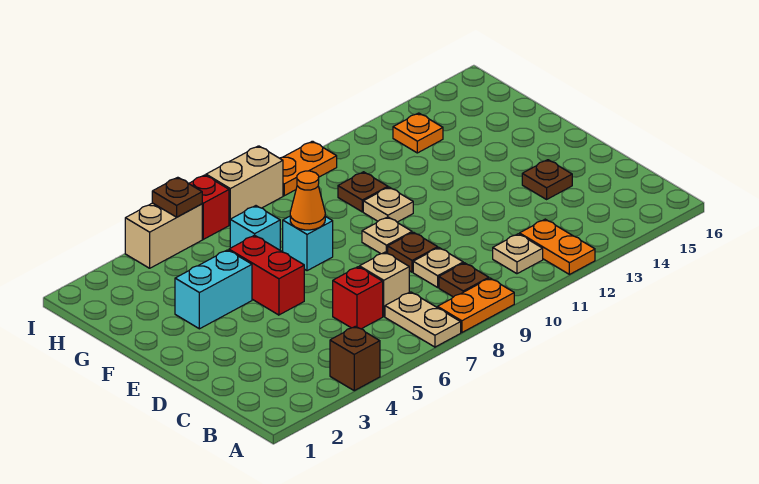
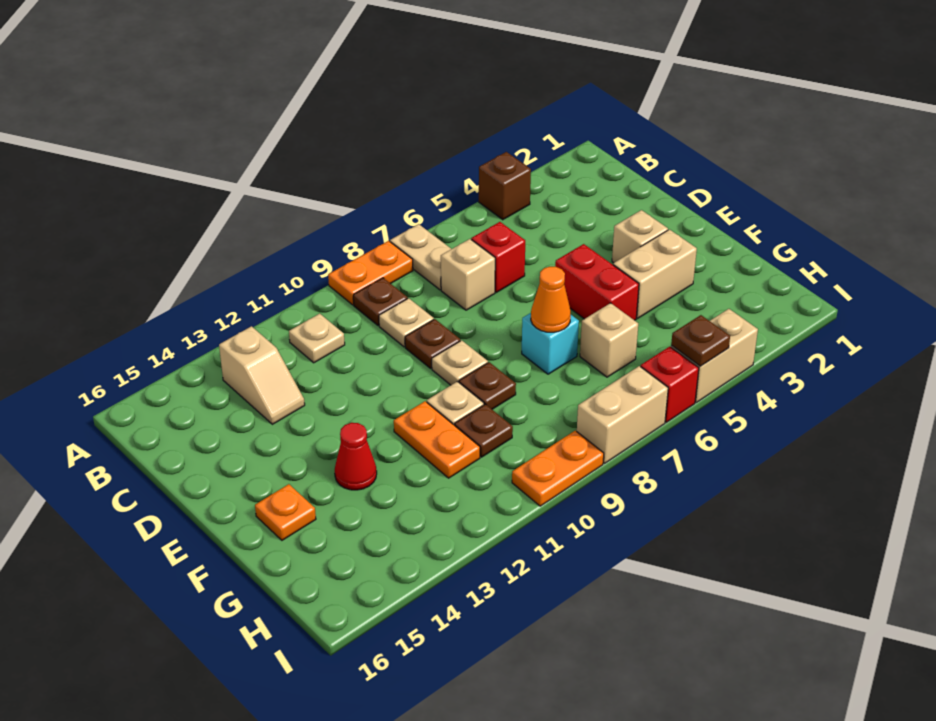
orange plate A12:B12 level 1 -> orange plate F11:G11 level 1
none -> tan slope B13:C13 level 1 top B
brown plate D14 level 1 -> brown plate F9 level 1
none -> tan brick E3 level 1
cyan brick F3:F4 level 1 -> tan brick F3:F4 level 1
none -> red cone F13 level 1
cyan brick G6 level 1 -> tan brick G6 level 1
orange plate H13 level 1 -> orange plate F15 level 1

